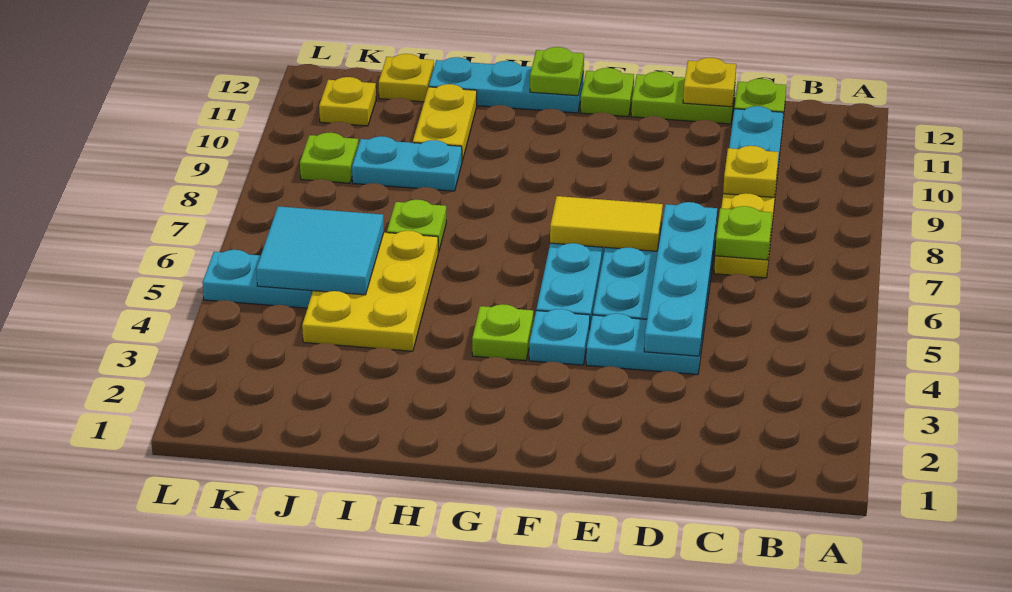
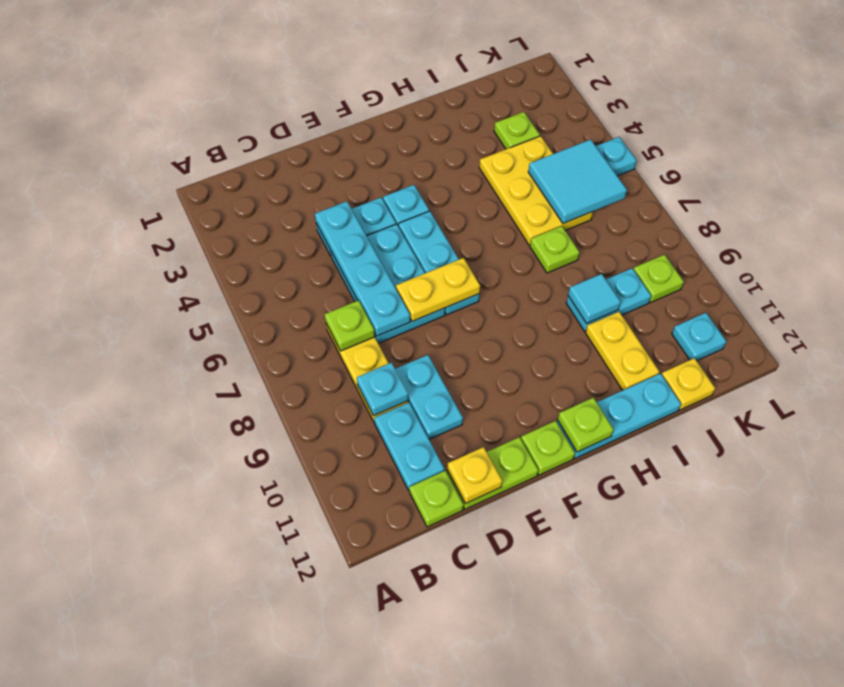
yellow plate C9 level 2 -> cyan plate C9 level 2
none -> cyan plate D9:D10 level 1
yellow tile E7:F7 level 2 -> yellow plate E7:F7 level 2
lime plate G4 level 1 -> lime plate J3 level 1
none -> cyan tile I9 level 2
yellow plate K11 level 1 -> cyan plate K11 level 1

